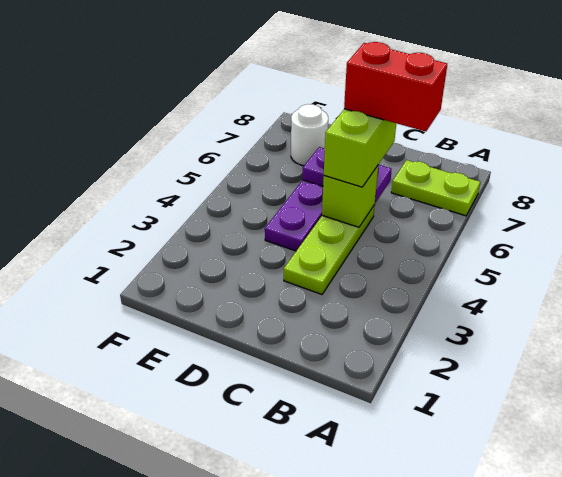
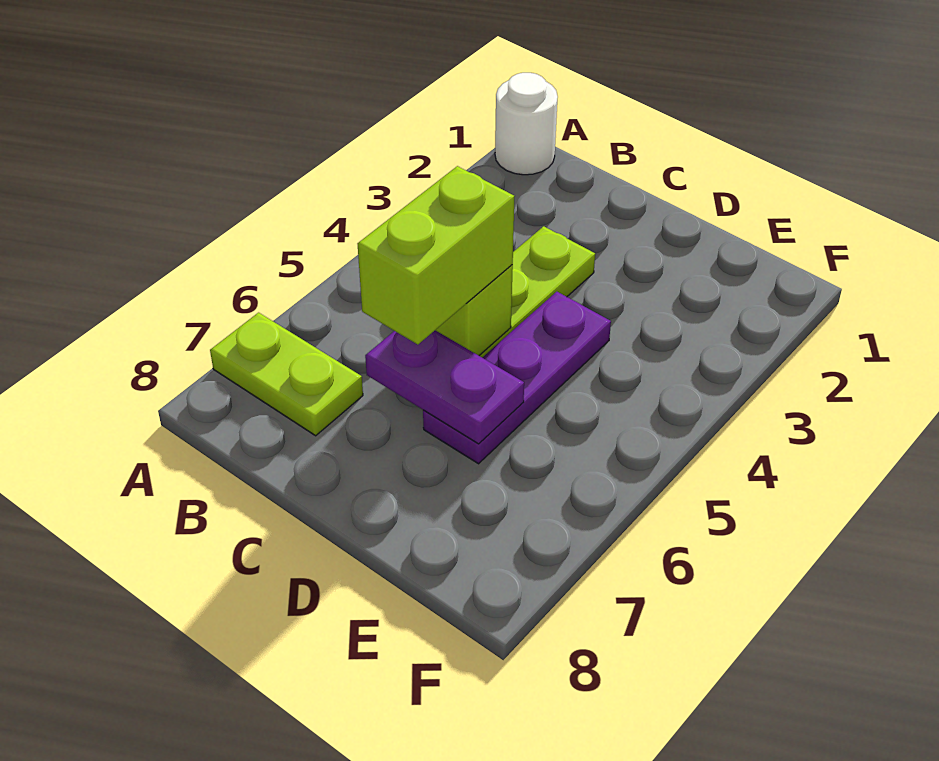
red brick B6:C6 level 4 -> none
white round brick E7 level 1 -> white round brick A1 level 1

